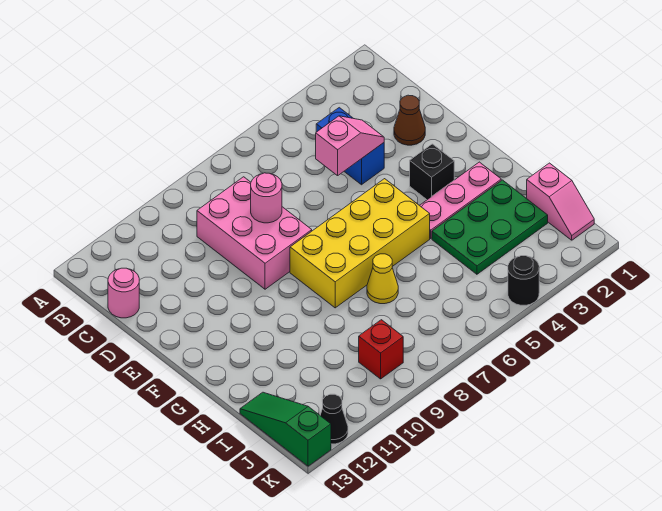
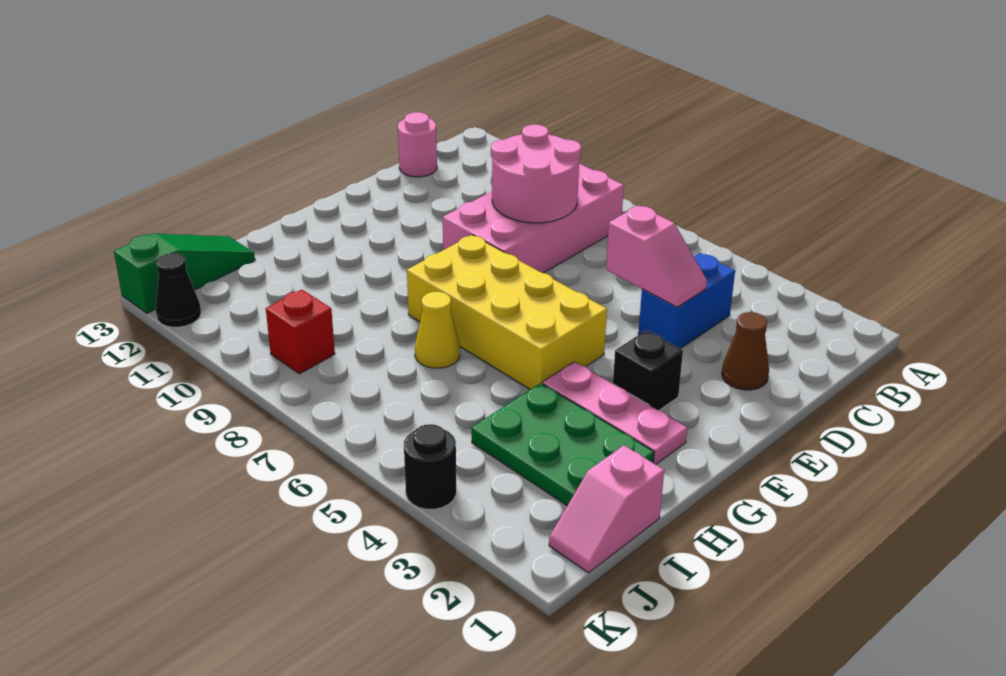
pink brick C8:E9 level 1 -> pink brick B8:E9 level 1
pink round brick D8 level 2 -> pink round brick C8:D9 level 2

